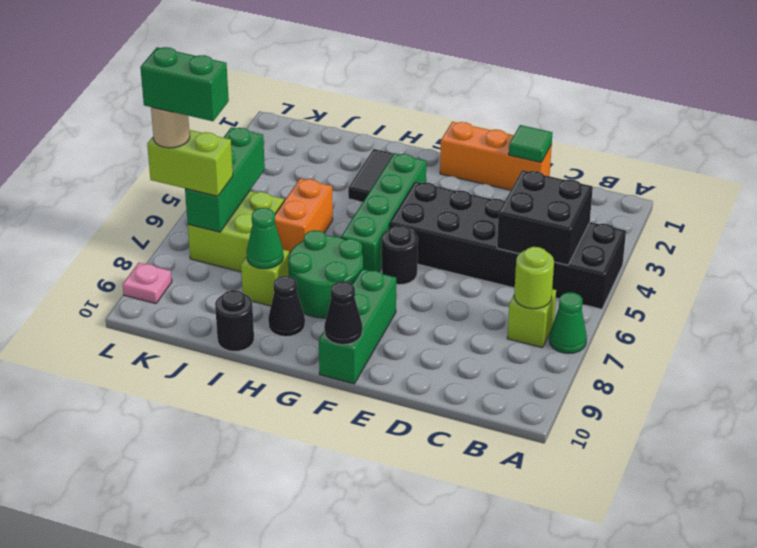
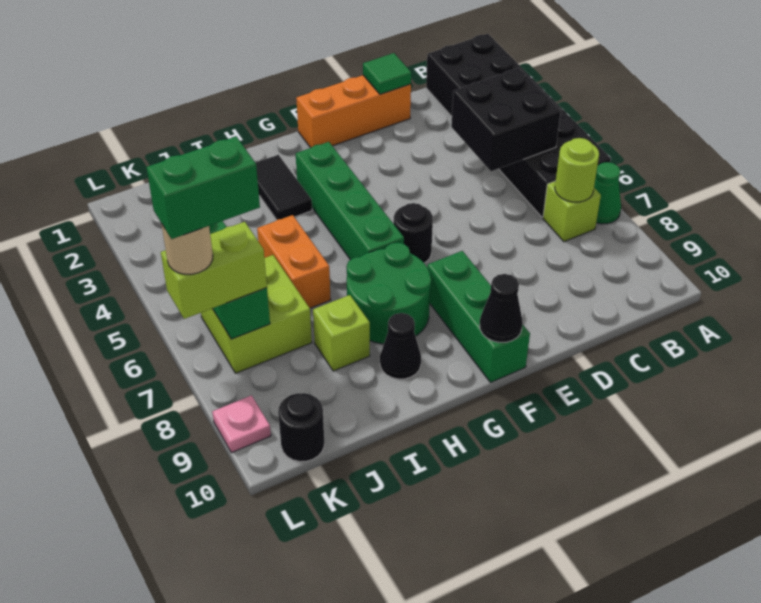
black brick A4:F5 level 1 -> black brick A1:B6 level 1
green cone I8 level 2 -> none
black round brick I10 level 1 -> black round brick K10 level 1

